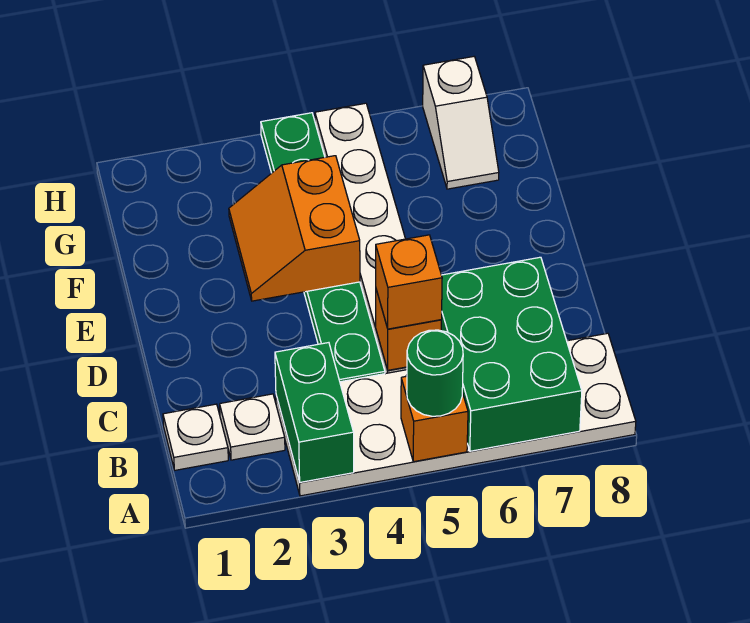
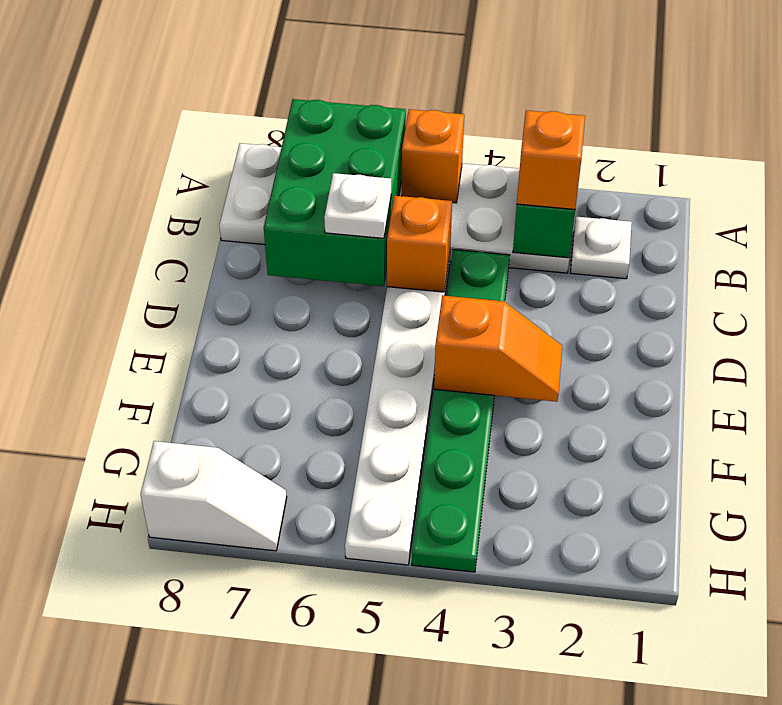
green round brick A5 level 3 -> none
white plate B1 level 1 -> white plate C6 level 3
orange brick C5 level 3 -> orange brick B3 level 3
orange slope E3:F4 level 2 top 4 -> orange slope E3:E4 level 2 top 4
white slope G7:H7 level 1 top H -> white slope H7:H8 level 1 top 8

